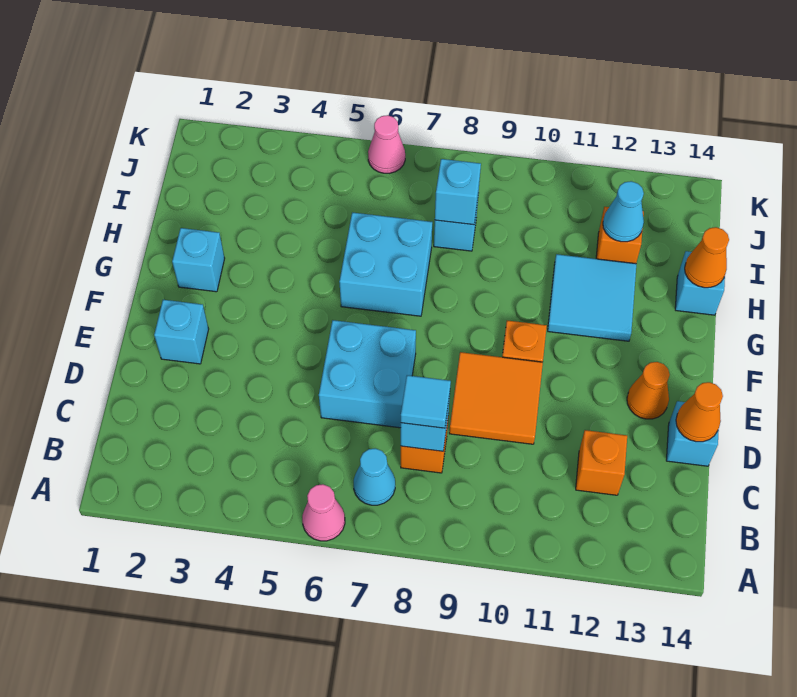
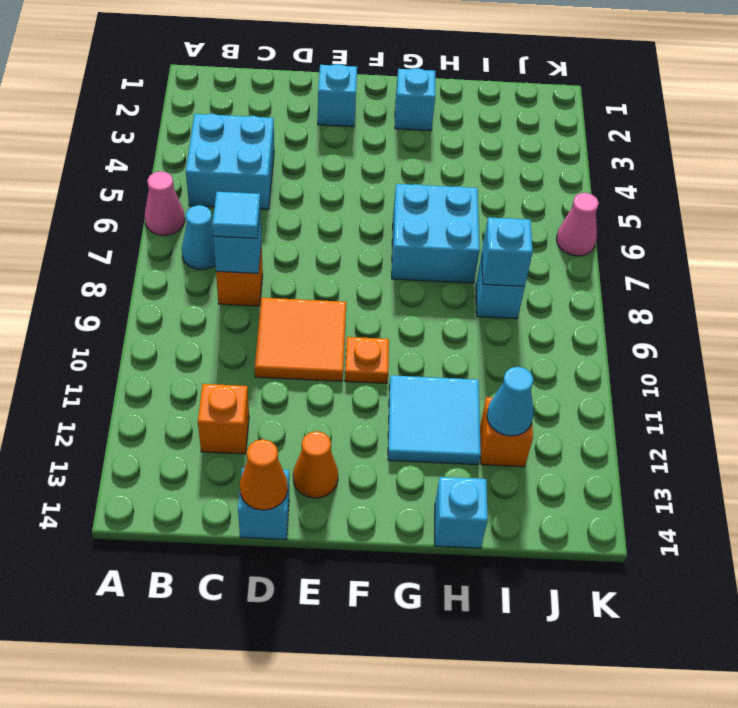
cyan brick D6:E7 level 1 -> cyan brick B4:C5 level 1
orange cone H14 level 2 -> none

